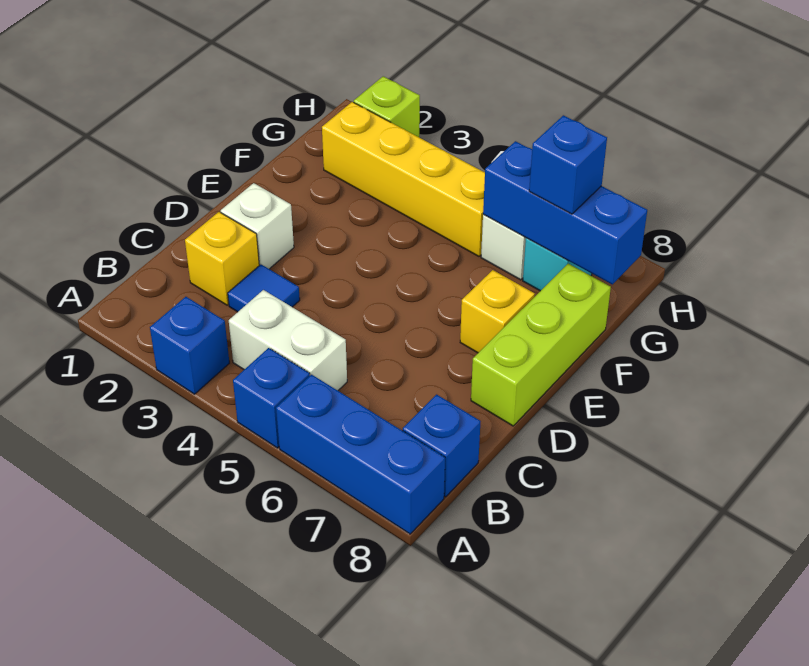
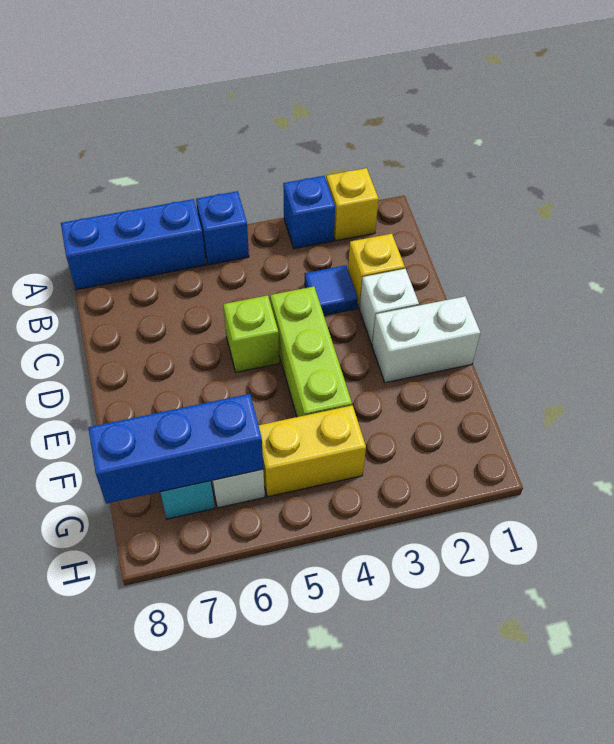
white brick B4:B5 level 1 -> white brick E1:E2 level 1
blue brick B8 level 1 -> none
lime brick D8:F8 level 1 -> lime brick D4:F4 level 1
yellow brick E7 level 1 -> yellow brick A2 level 1
yellow brick G2:G5 level 1 -> yellow brick G4:G5 level 1
blue brick G7 level 3 -> none
lime brick H2 level 1 -> lime brick D5 level 1

